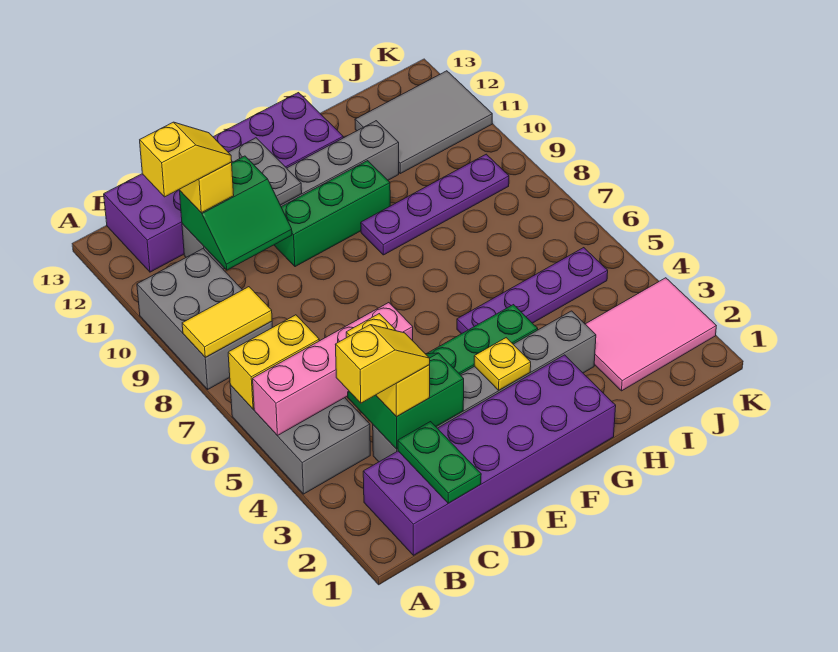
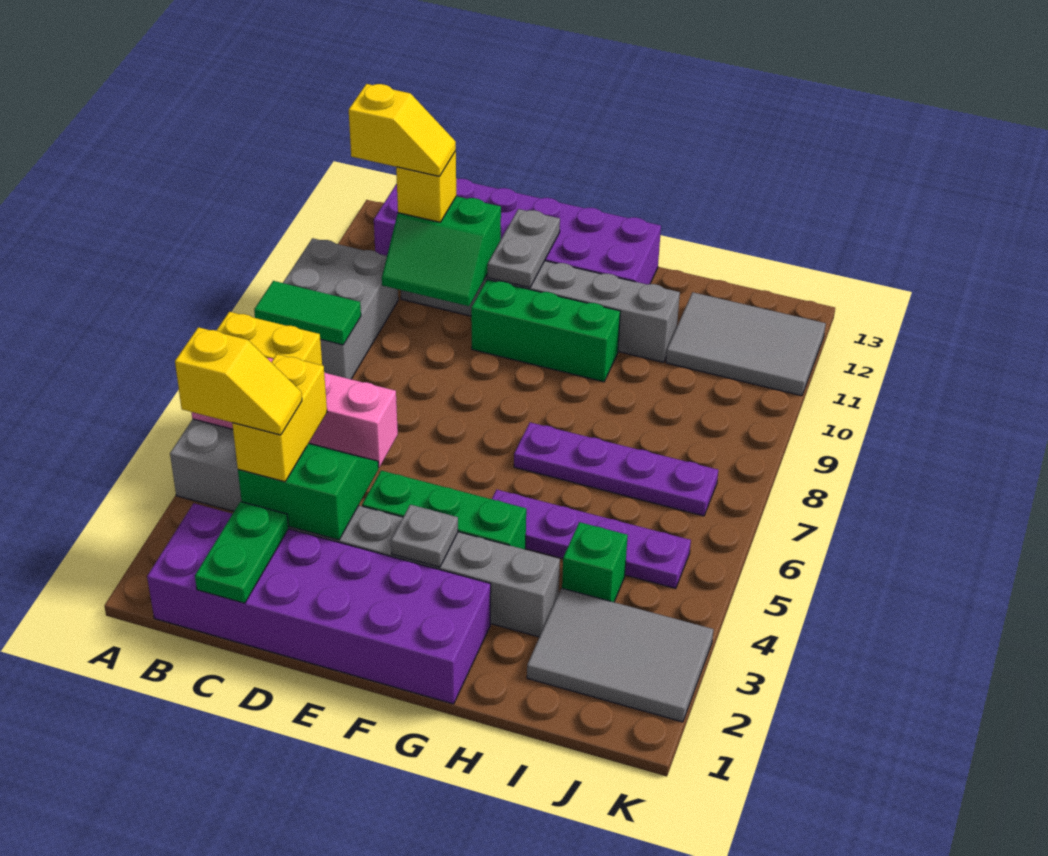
yellow tile A8:B8 level 2 -> green tile A8:B8 level 2
yellow plate F3 level 2 -> grey plate F3 level 2
purple plate G9:J9 level 1 -> purple plate G7:J7 level 1
pink tile I2:K3 level 1 -> grey tile I2:K3 level 1
none -> green brick I4 level 1

